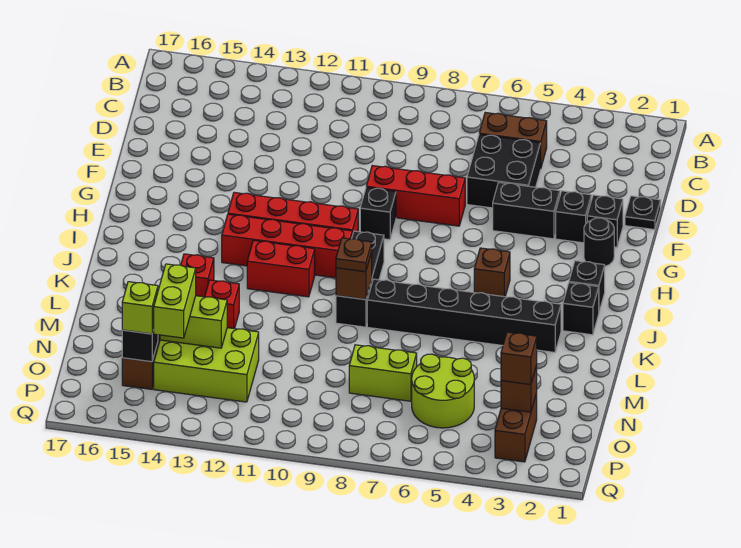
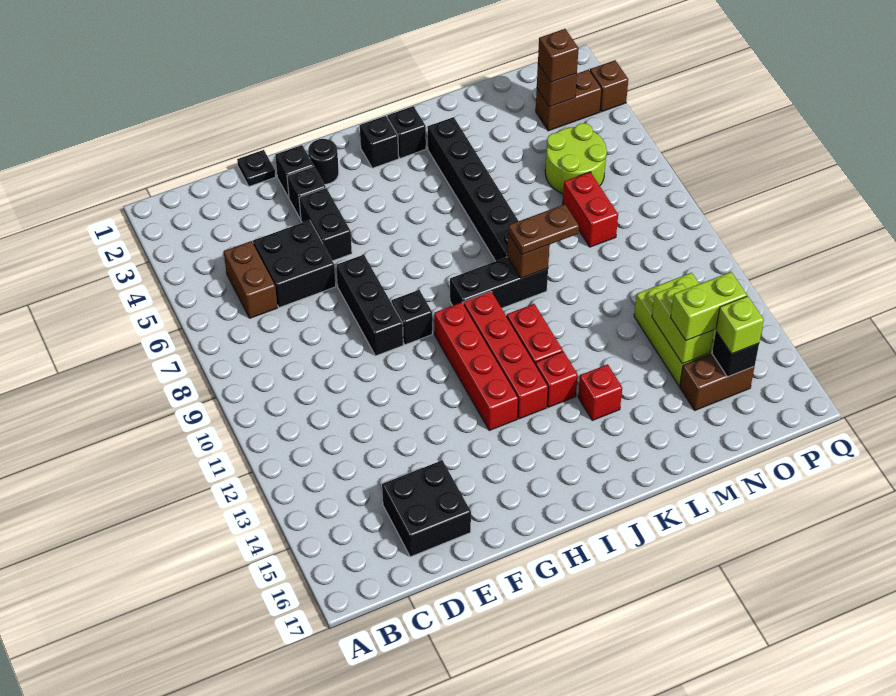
none -> black brick D15:E16 level 1
red brick F7:F9 level 1 -> black brick F7:F9 level 1
brown brick I5 level 1 -> brown brick Q3 level 1
brown plate K9 level 3 -> brown plate K9:L9 level 3
red brick L13 level 1 -> red brick J13 level 1
lime brick N7:N8 level 1 -> red brick N7:N8 level 1

